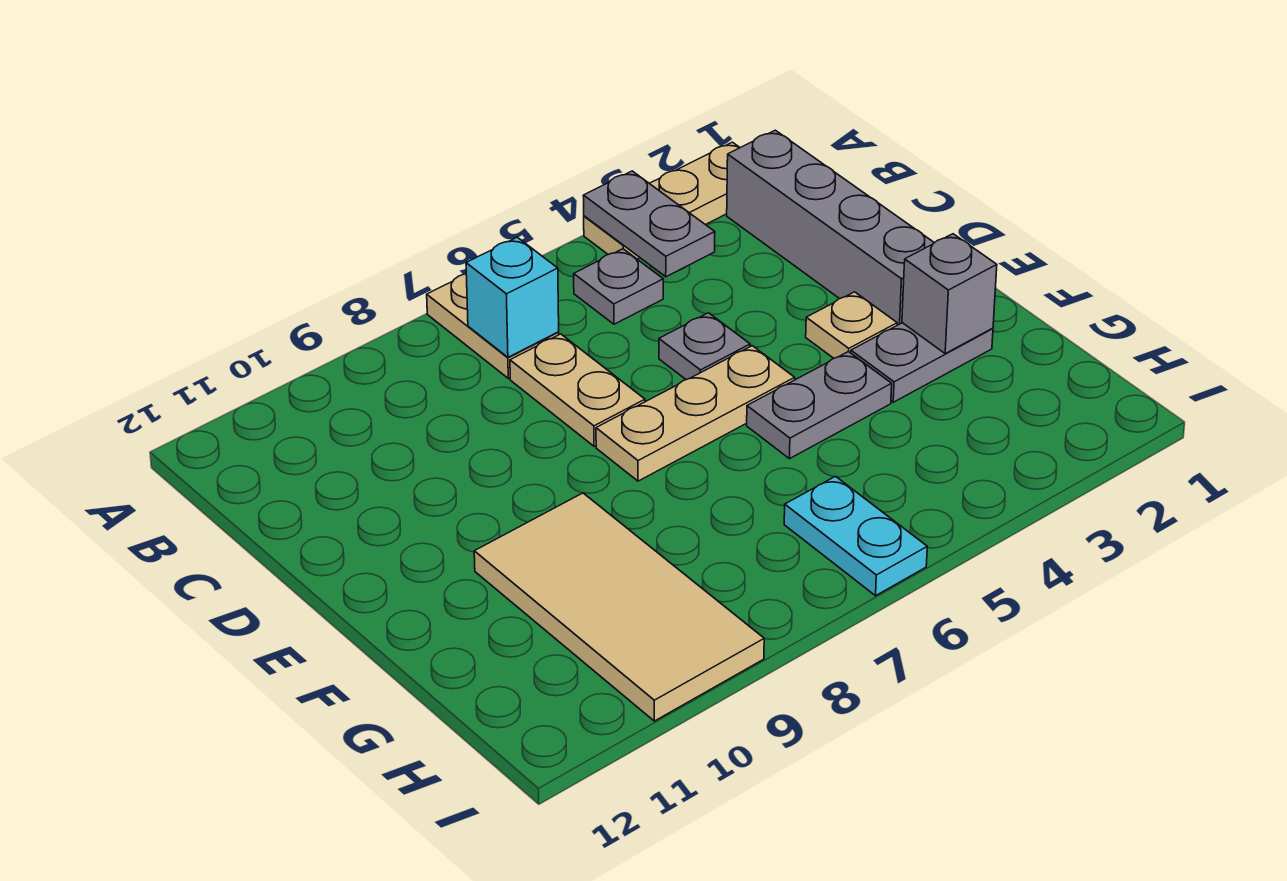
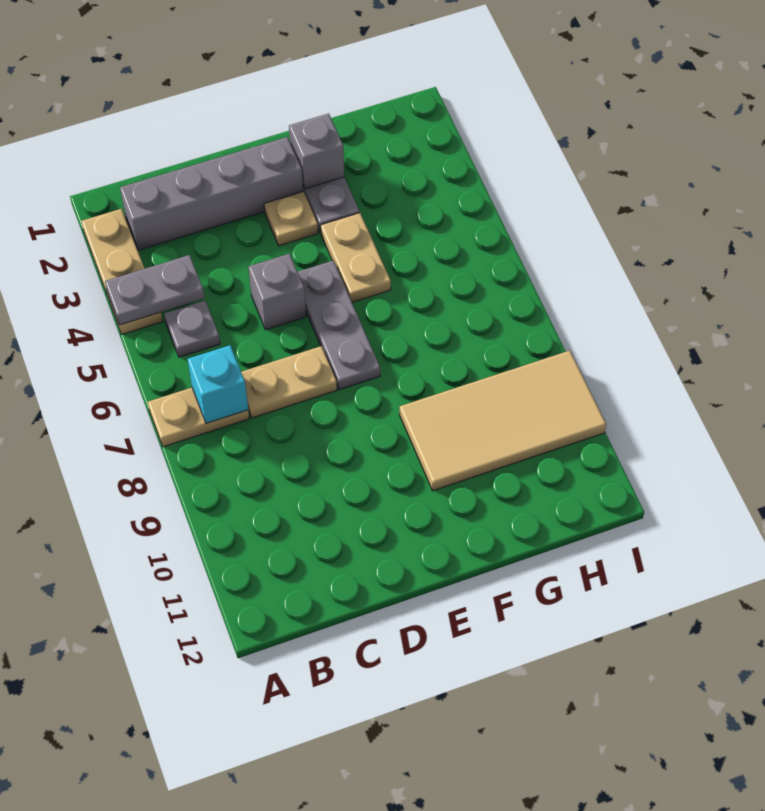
grey plate D5 level 1 -> grey brick D5 level 1
tan plate E5:E7 level 1 -> grey plate E5:E7 level 1
grey plate F4:F5 level 1 -> tan plate F4:F5 level 1
cyan plate H6:I6 level 1 -> none

